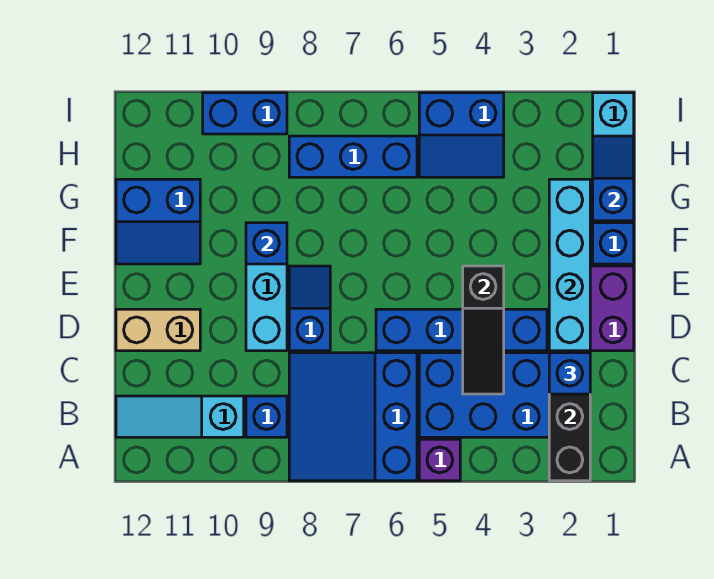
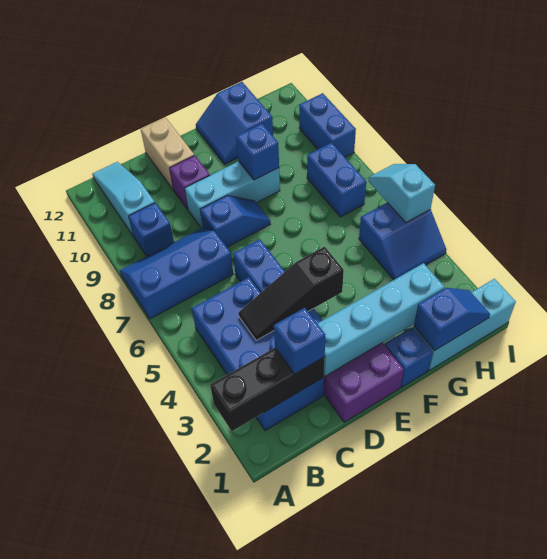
purple brick A5 level 1 -> purple brick D10 level 1
blue slope A6:C8 level 1 top 6 -> blue slope A7:C8 level 1 top 7
blue slope H4:I5 level 1 top I -> blue slope H4:I5 level 1 top 5
blue brick H6:H8 level 1 -> blue brick H7:H8 level 1
none -> cyan slope I5:I6 level 2 top 5

